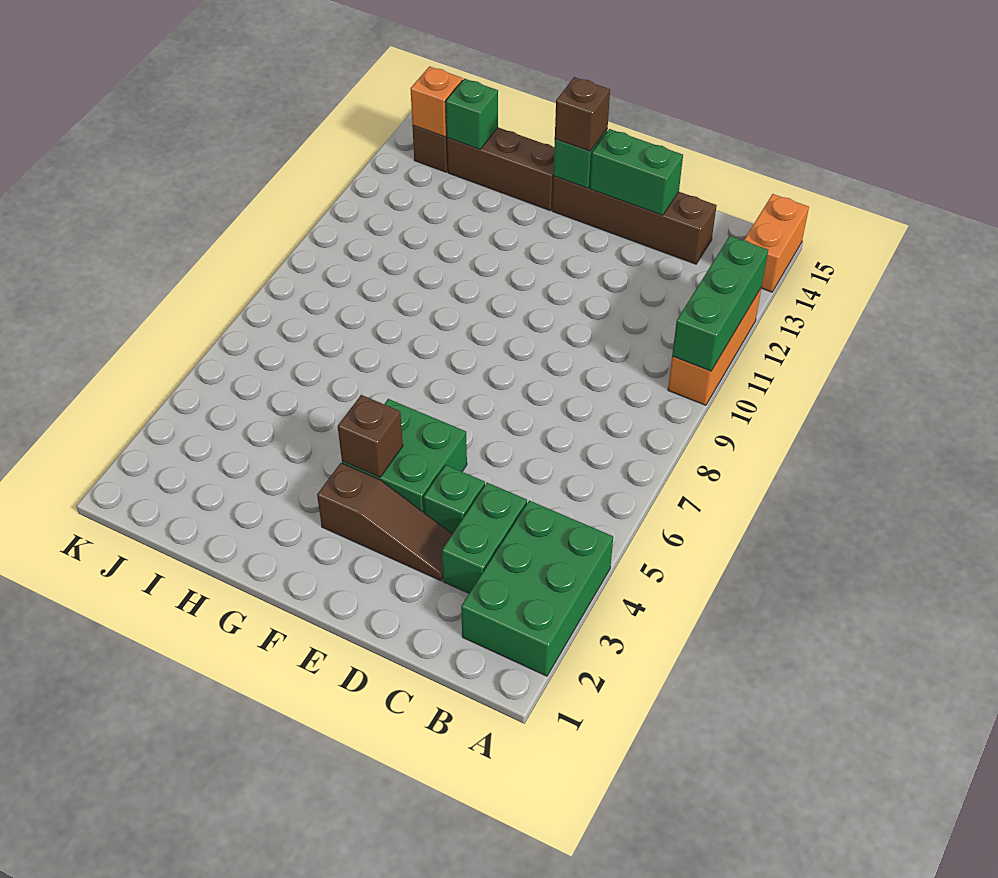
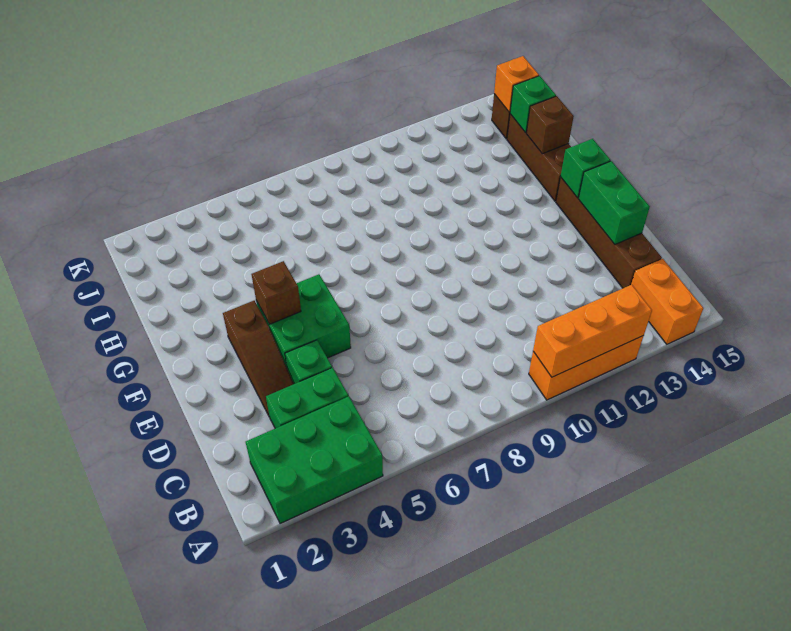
green brick A10:A12 level 2 -> orange brick A10:A12 level 2
orange brick A14:A15 level 1 -> orange brick A14:B14 level 1
brown brick F14 level 3 -> brown brick H14 level 2

